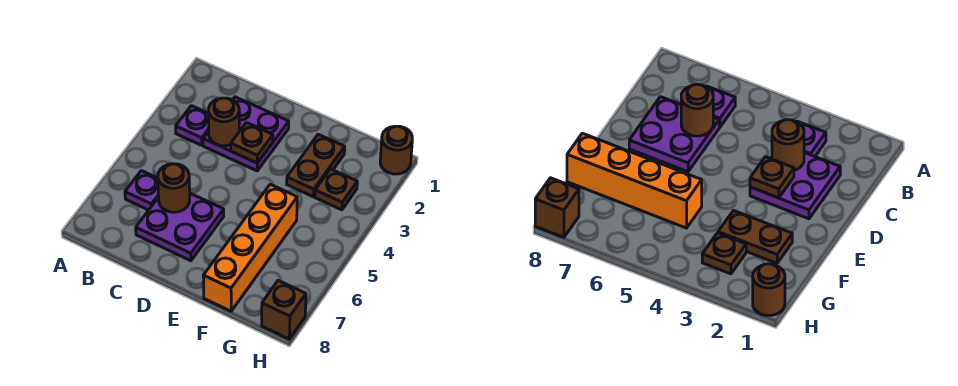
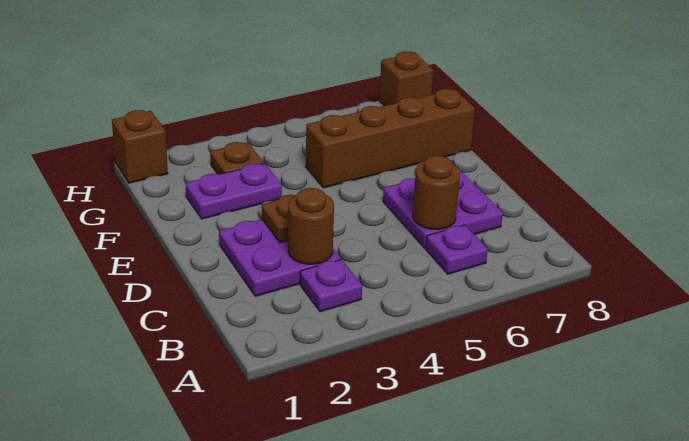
brown plate F2:F3 level 1 -> purple plate F2:F3 level 1
orange brick F5:F8 level 1 -> brown brick F5:F8 level 1
brown round brick H1 level 1 -> brown brick H1 level 1

